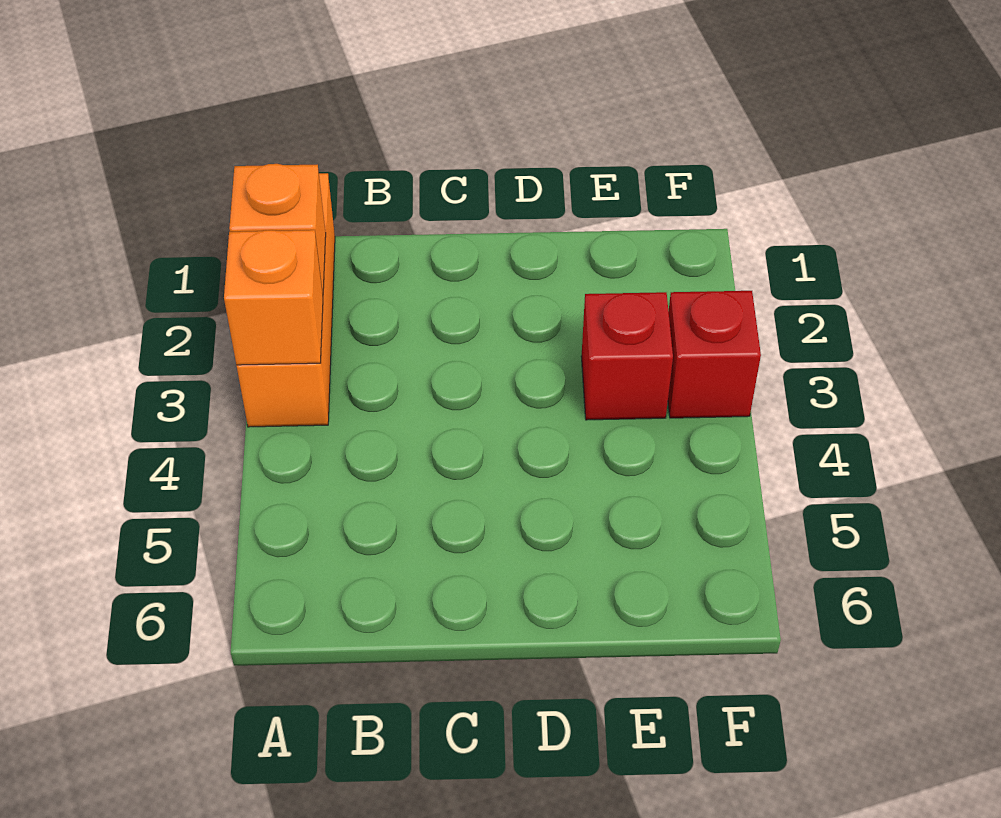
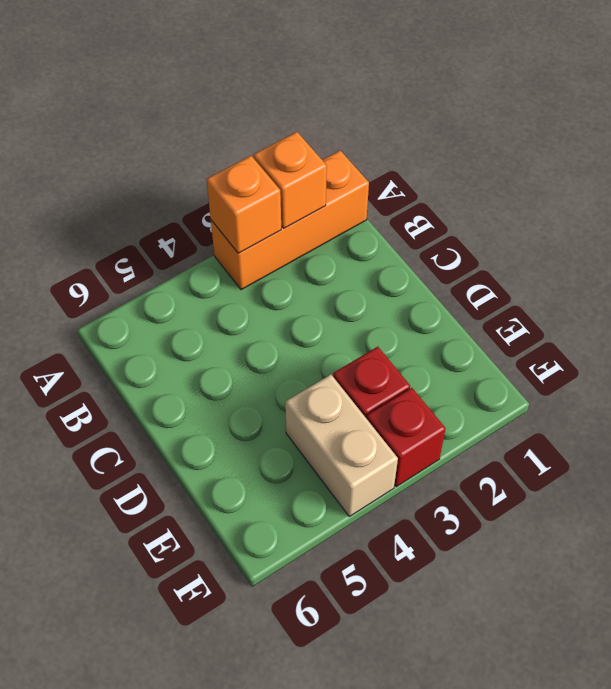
none -> tan brick E4:F4 level 1

